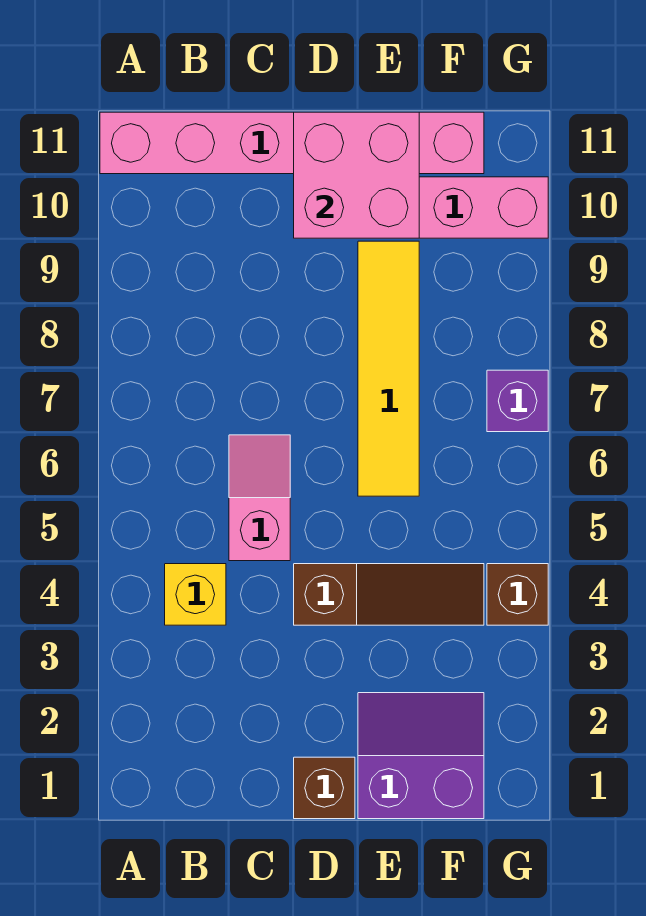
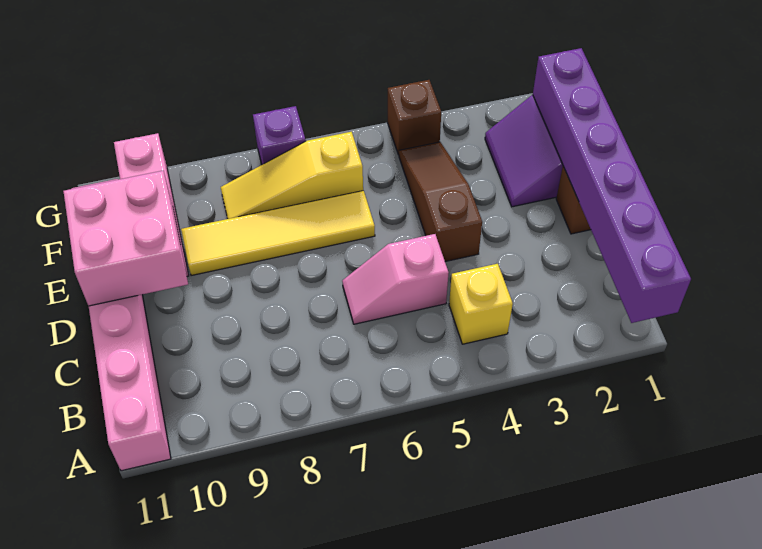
none -> purple brick A1:F1 level 2
none -> yellow slope F6:F8 level 1 top 6

